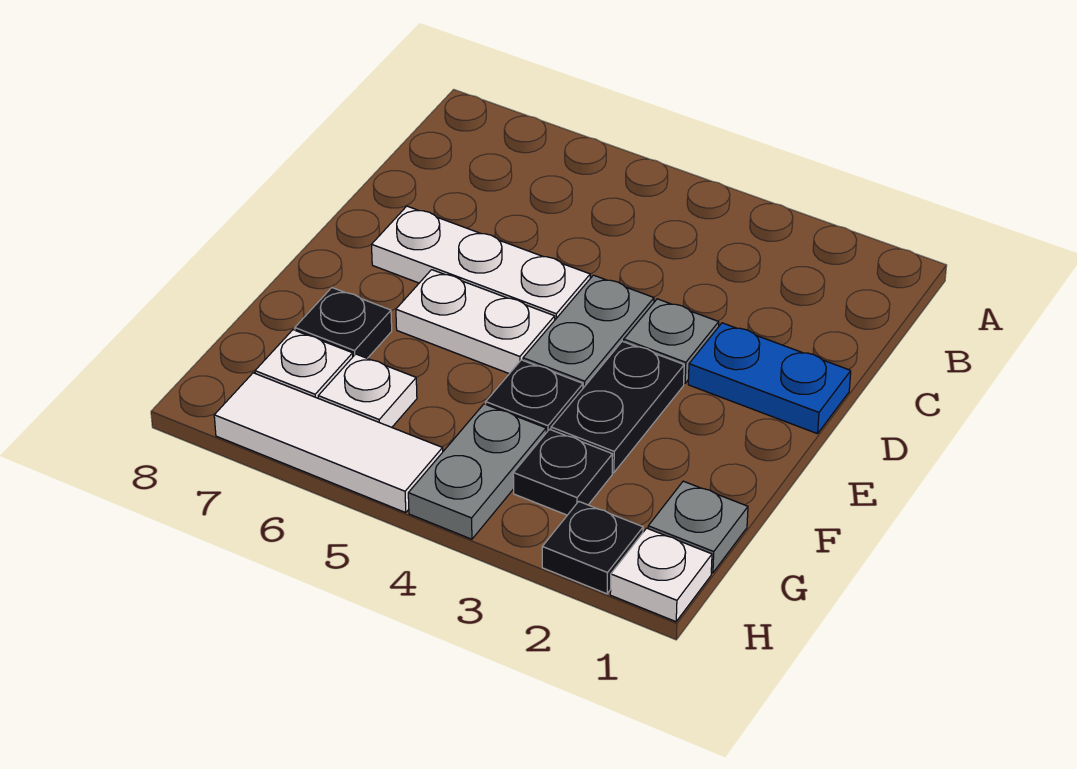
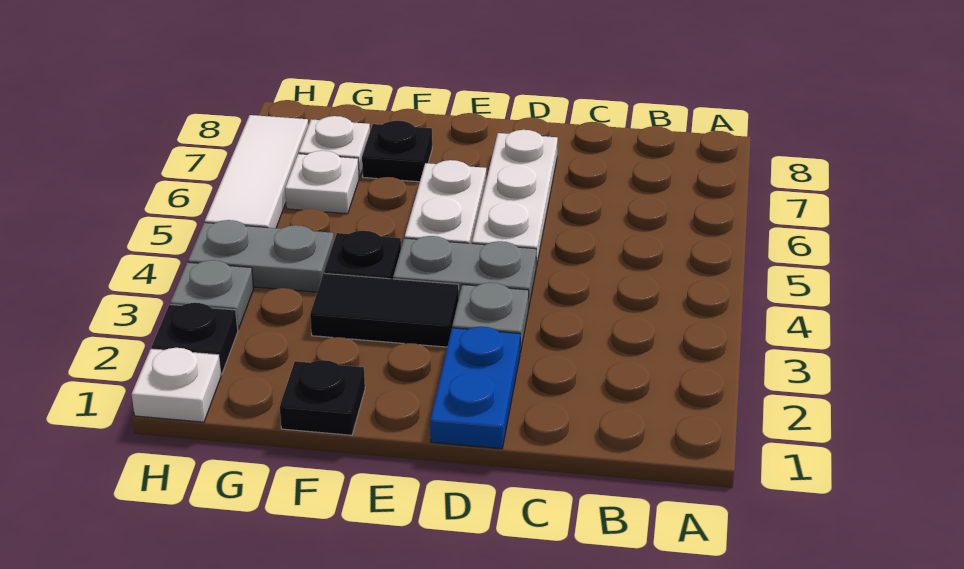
black plate E3:F3 level 1 -> black tile E3:F3 level 1
grey plate G1 level 1 -> grey plate H3 level 1
black plate G3 level 1 -> black plate F1 level 1

